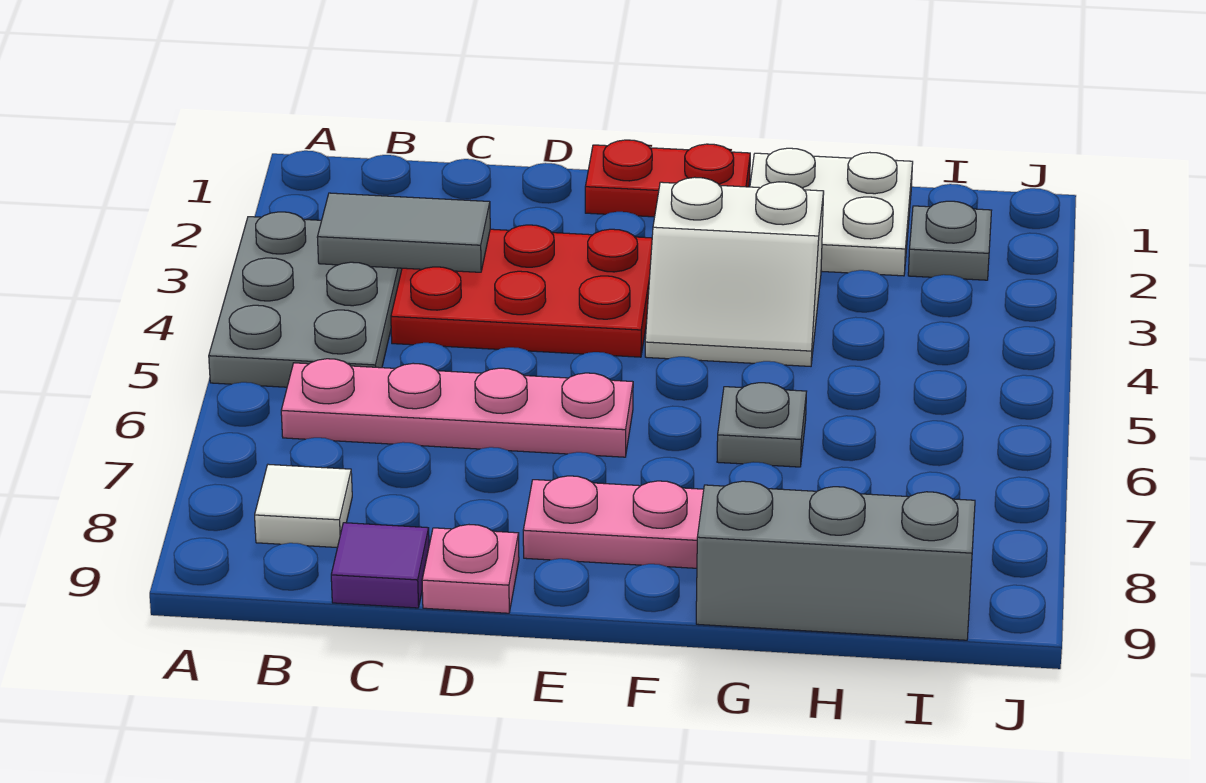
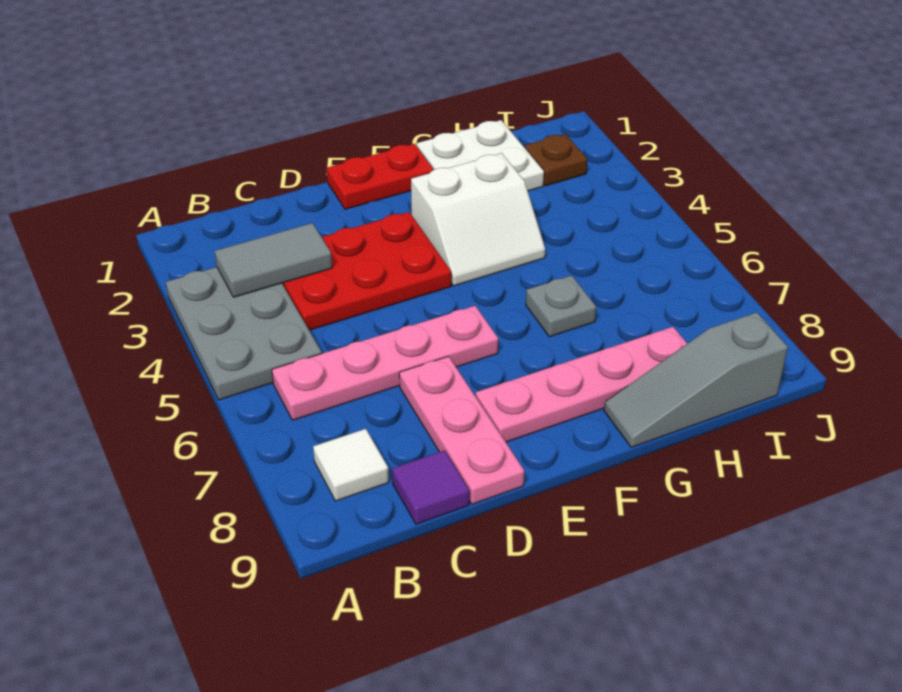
pink plate D9 level 1 -> pink plate D7:D9 level 1
grey brick G9:I9 level 1 -> grey slope G9:I9 level 1 top I
grey plate I2 level 1 -> brown plate I2 level 1

